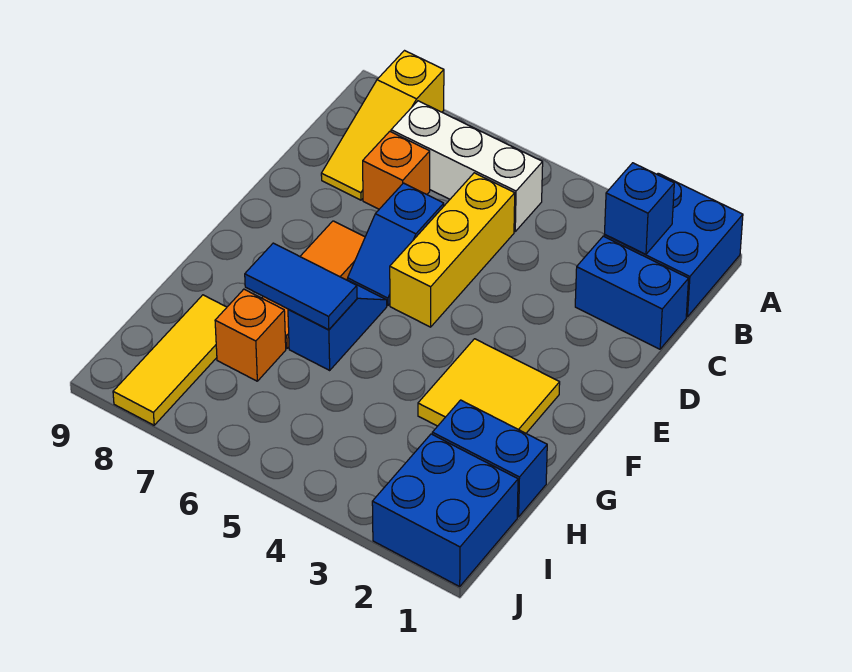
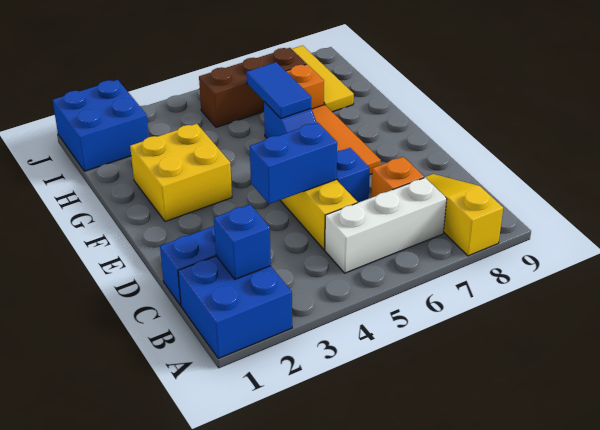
yellow tile F2:G3 level 1 -> yellow brick F2:G3 level 1
blue tile G6:G7 level 2 -> blue tile G6:H6 level 2
blue brick H1:H2 level 1 -> blue brick D4:D5 level 2
none -> brown brick I5:I7 level 1

